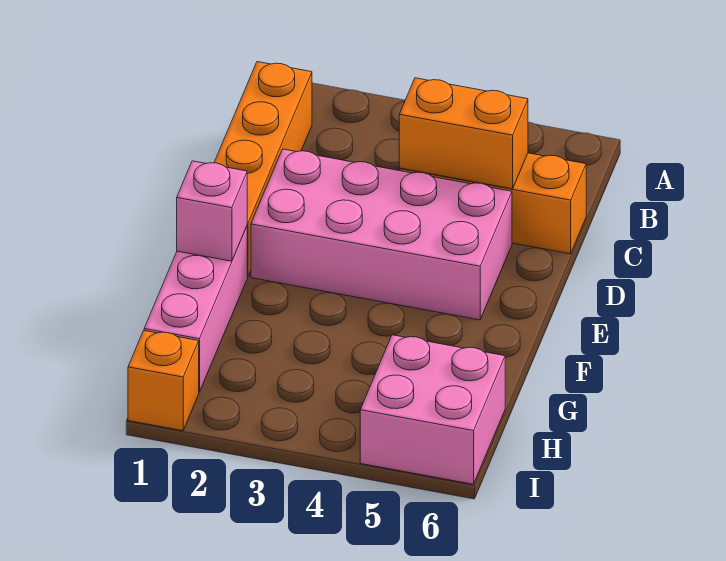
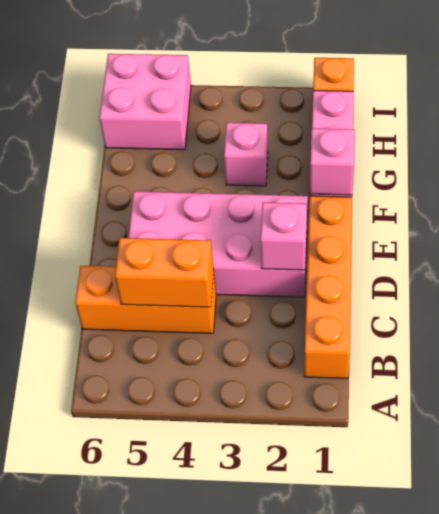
none -> pink brick D2 level 2
none -> pink brick G3 level 1

